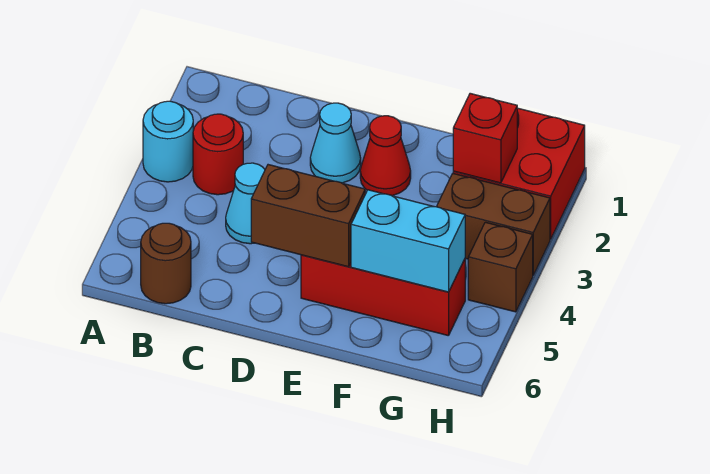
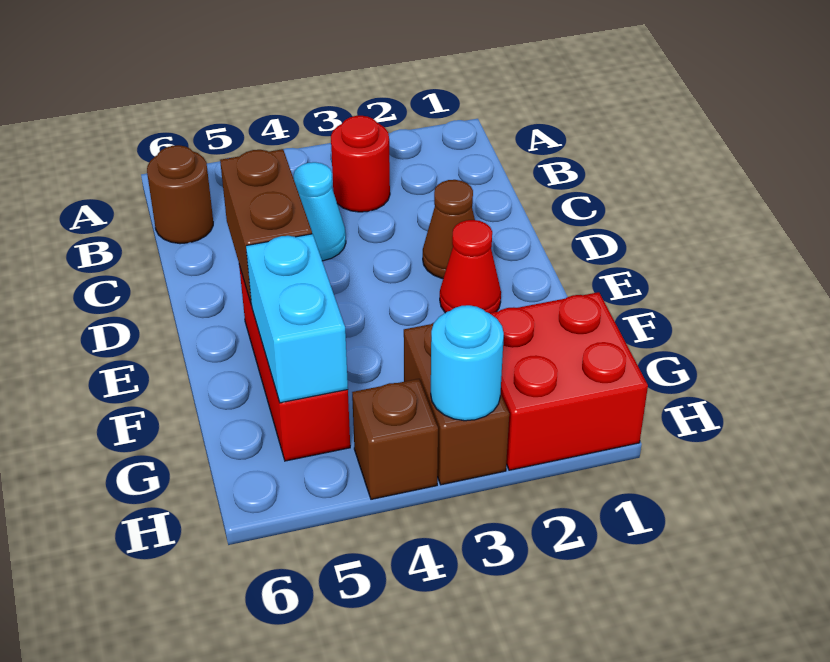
cyan round brick A3 level 1 -> cyan round brick H3 level 2
cyan cone D2 level 1 -> brown cone D2 level 1
red brick G2 level 2 -> none

